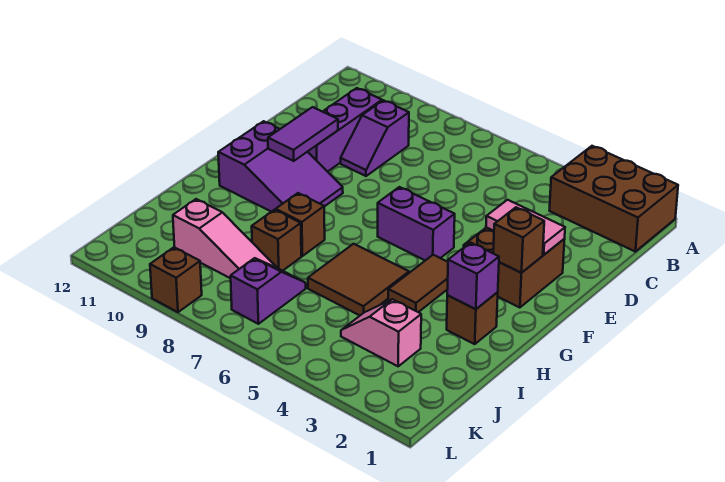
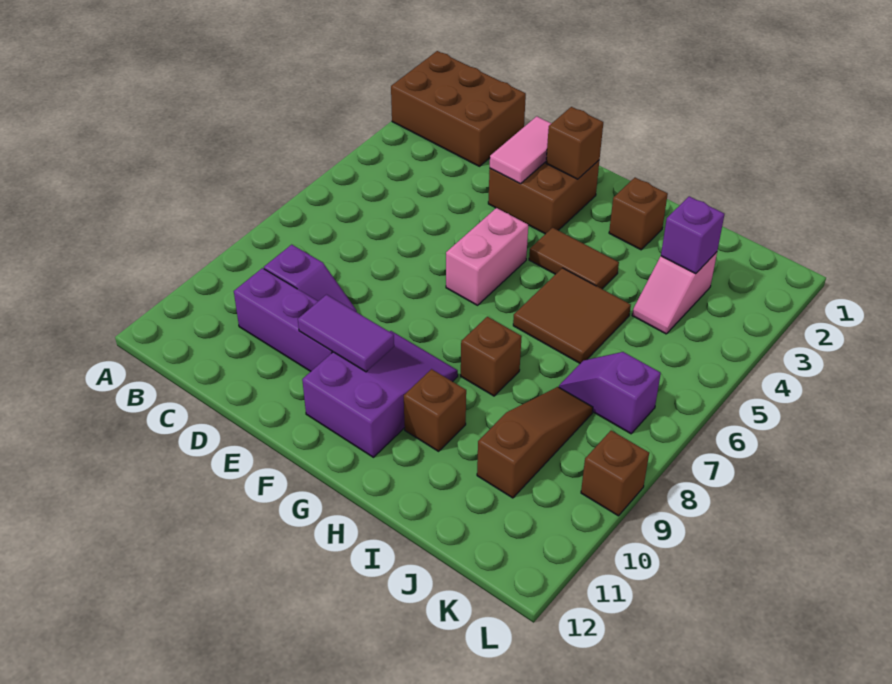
brown brick A1:B3 level 1 -> brown brick A1:C2 level 1
purple brick F5:F6 level 1 -> pink brick F5:F6 level 1
purple brick H2 level 2 -> purple brick J3 level 2
brown brick I8 level 1 -> brown brick H10 level 1
pink slope J8:J10 level 1 top 10 -> brown slope J8:J10 level 1 top 10

